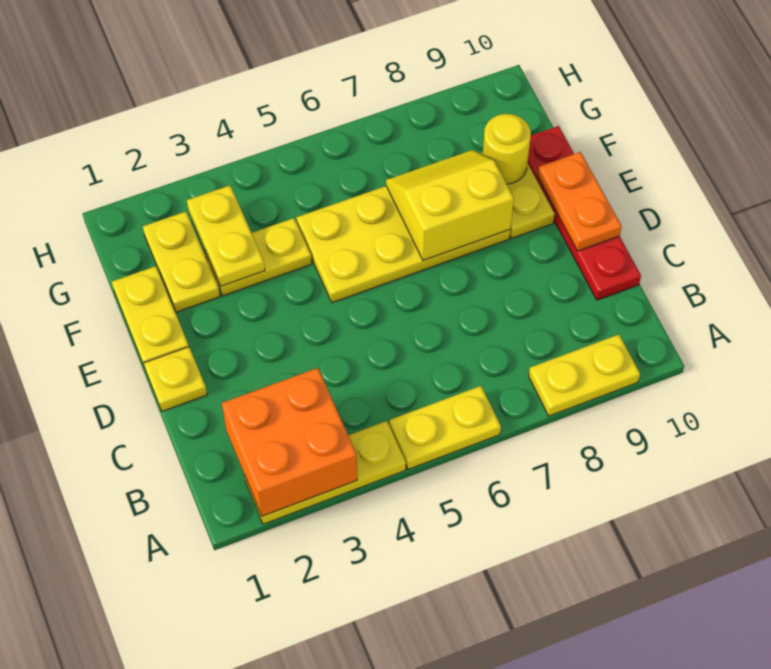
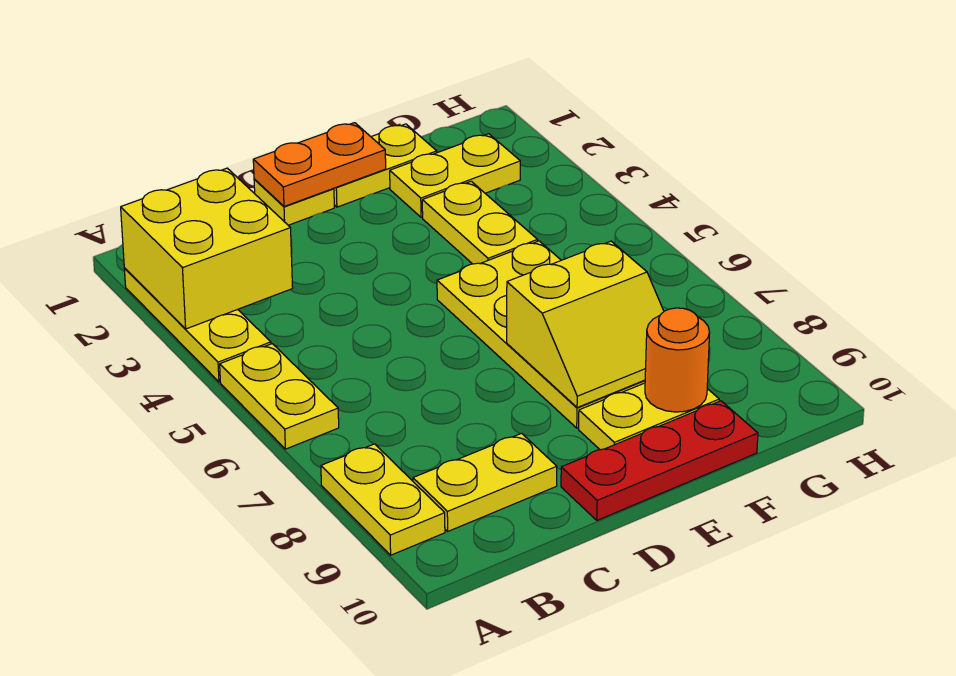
orange brick A2:B3 level 2 -> yellow brick A2:B3 level 2
red plate C10:F10 level 1 -> red plate D10:F10 level 1
orange plate D10:E10 level 2 -> orange plate D1:E1 level 2
yellow slope E7:F8 level 2 top E -> yellow slope E7:F8 level 2 top 7
yellow plate F3:G3 level 2 -> yellow plate B9:C9 level 1
yellow round brick F9 level 2 -> orange round brick F9 level 2

